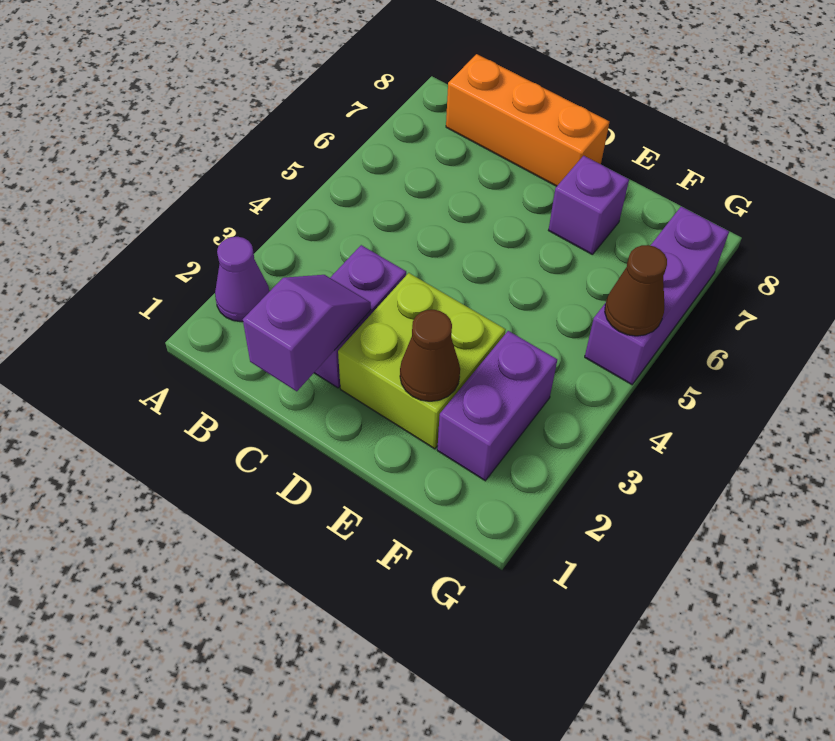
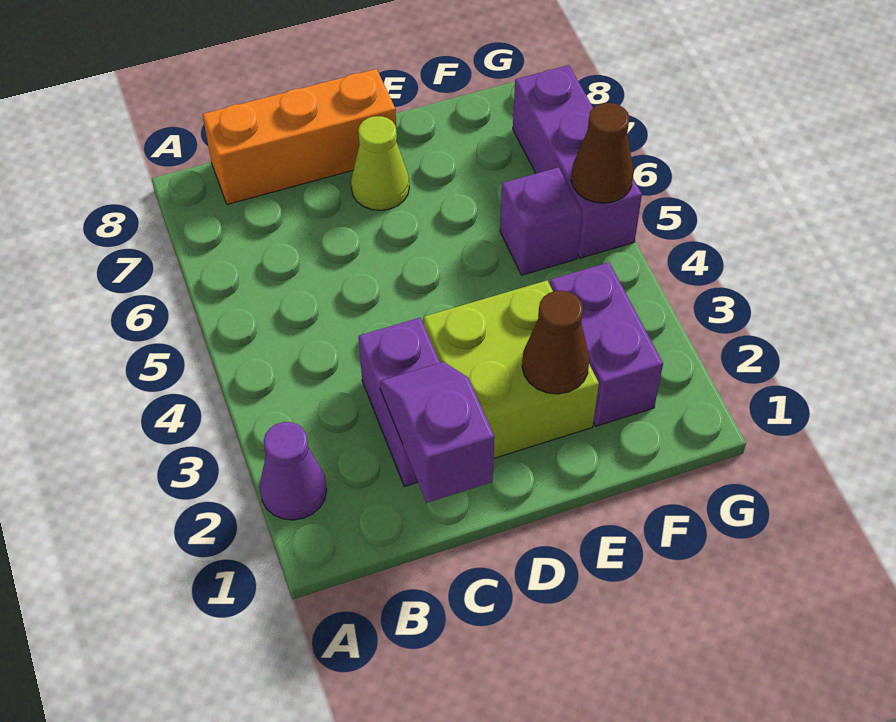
none -> lime cone D7 level 1
purple brick E7 level 1 -> purple brick F5 level 1

